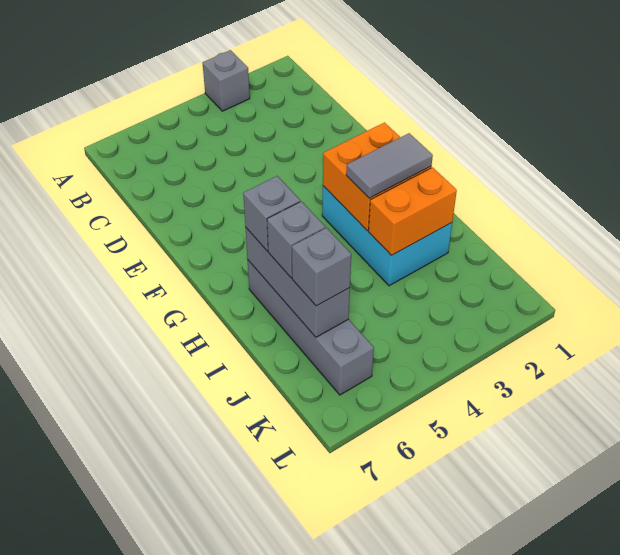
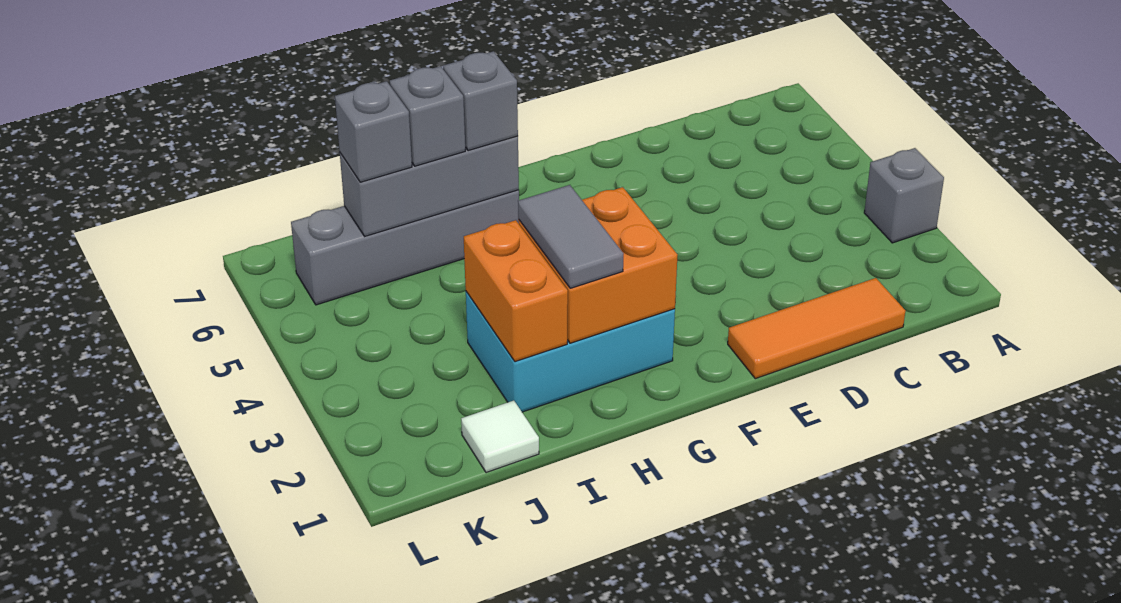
none -> orange tile C1:E1 level 1
none -> white tile J1 level 1

